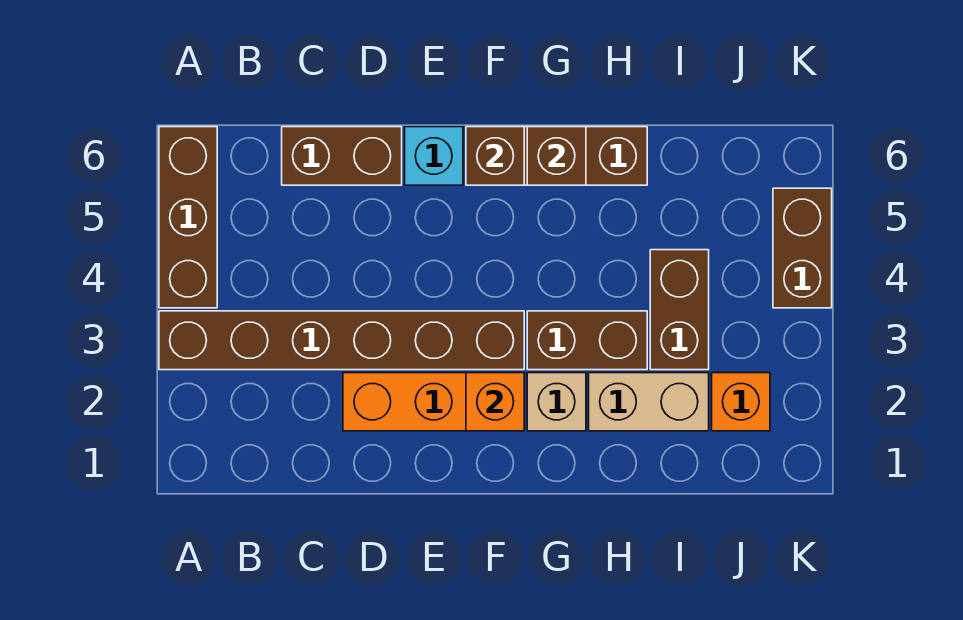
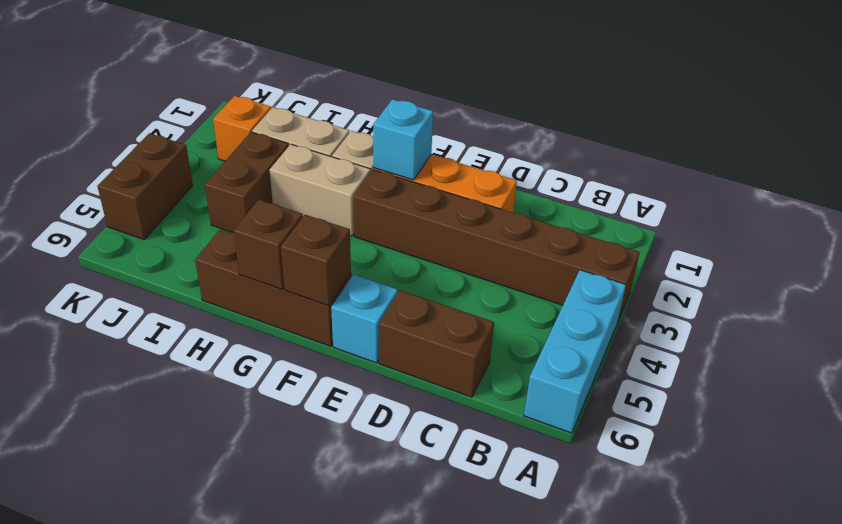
brown brick A4:A6 level 1 -> cyan brick A4:A6 level 1
orange brick F2 level 2 -> cyan brick F2 level 2
brown brick G3:H3 level 1 -> tan brick G3:H3 level 1

